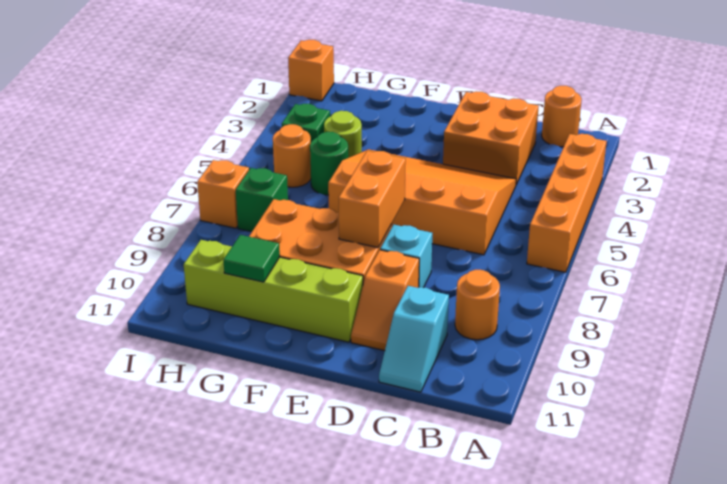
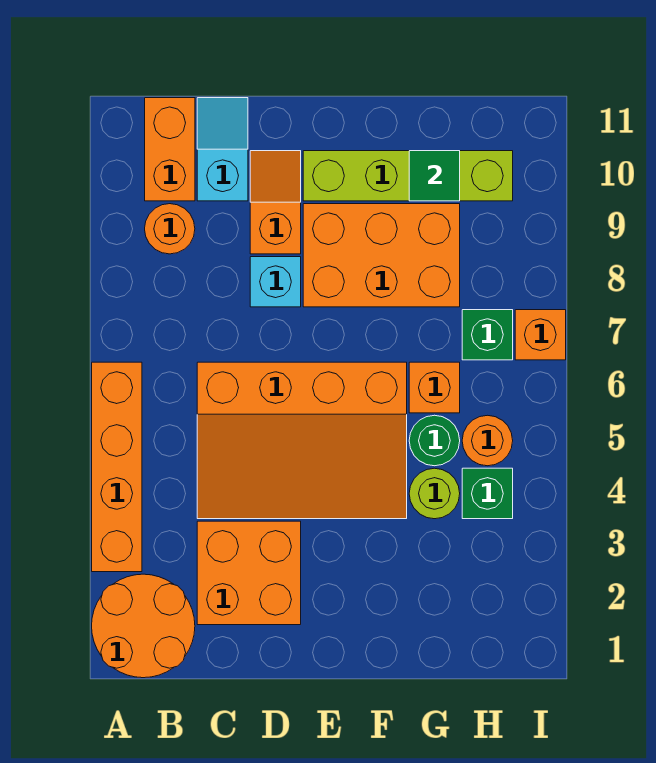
orange round brick B1 level 1 -> orange round brick A1:B2 level 1
orange brick E7:E8 level 2 -> orange brick B10:B11 level 1
orange brick I1 level 1 -> orange brick G6 level 1

